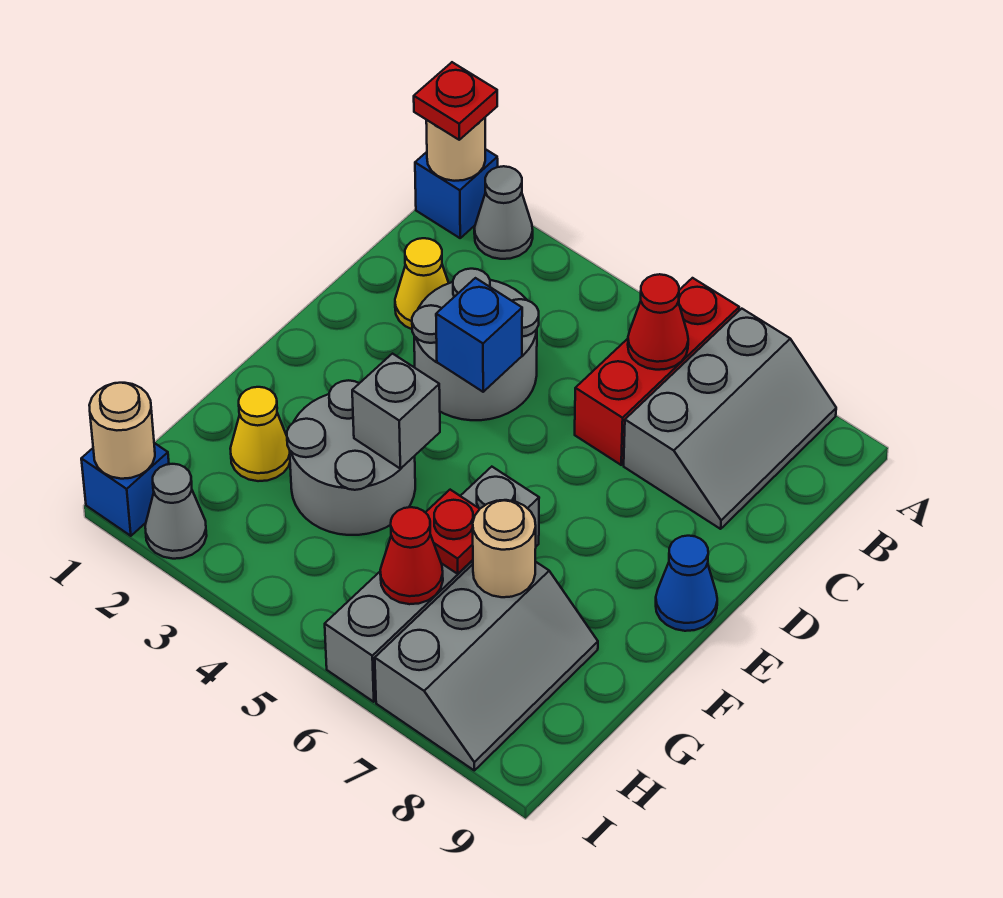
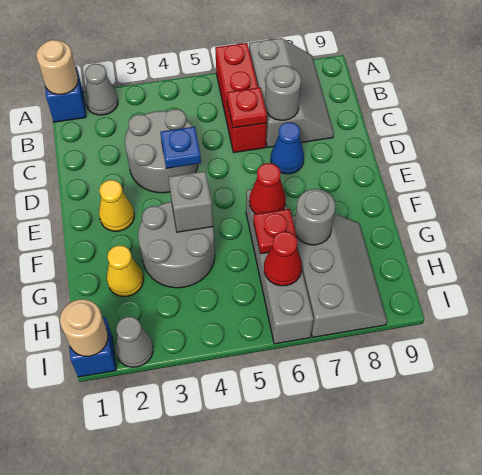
red plate A1 level 3 -> red plate C6 level 2
red cone B6 level 2 -> red cone F6 level 2
yellow cone C2 level 1 -> yellow cone E2 level 1
none -> grey round brick C7 level 2
blue brick D4 level 2 -> blue plate D4 level 2
blue cone E9 level 1 -> blue cone D7 level 1
tan round brick G7 level 2 -> grey round brick G7 level 2

